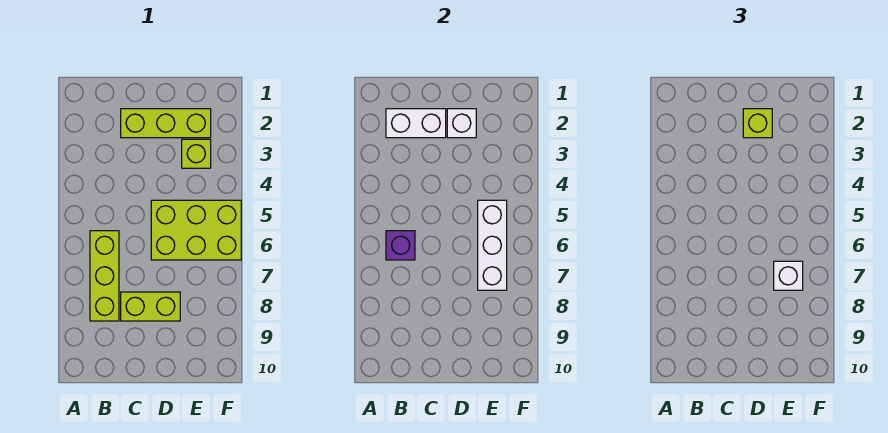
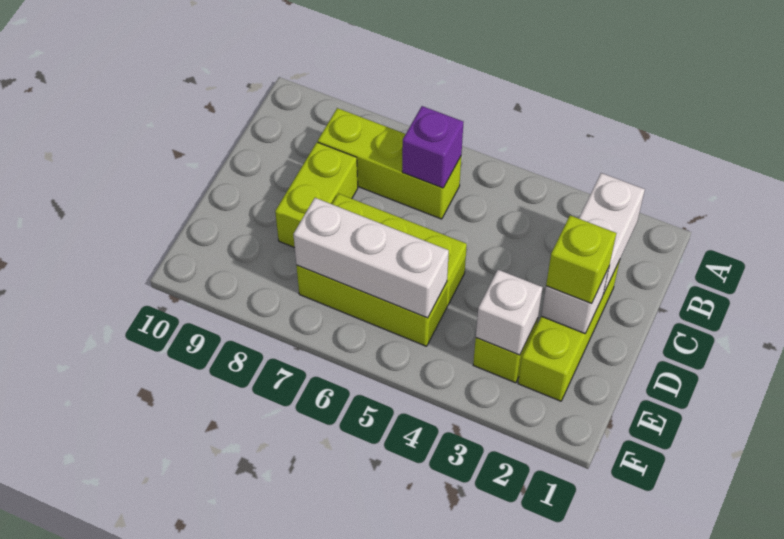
lime brick D5:F6 level 1 -> lime brick D5:E7 level 1
white brick E7 level 3 -> white brick E3 level 2

